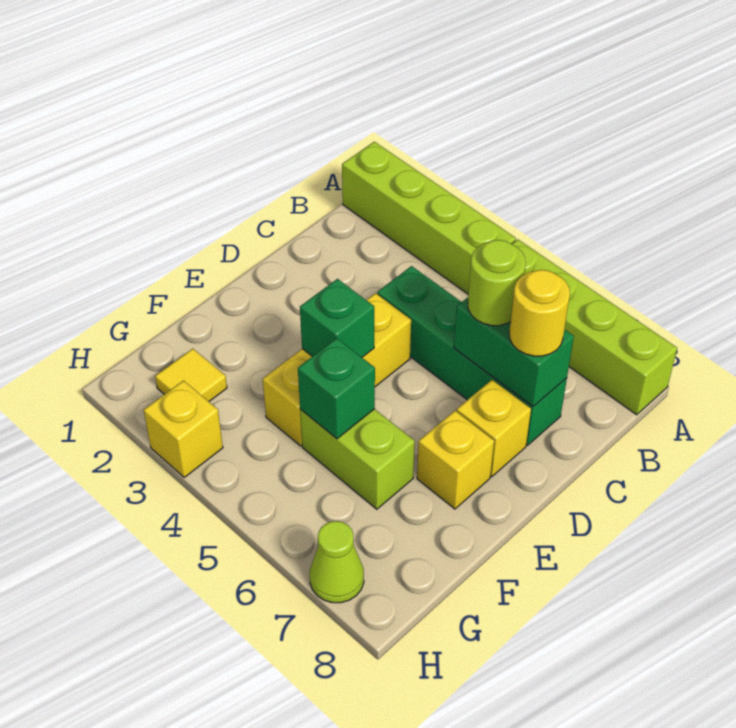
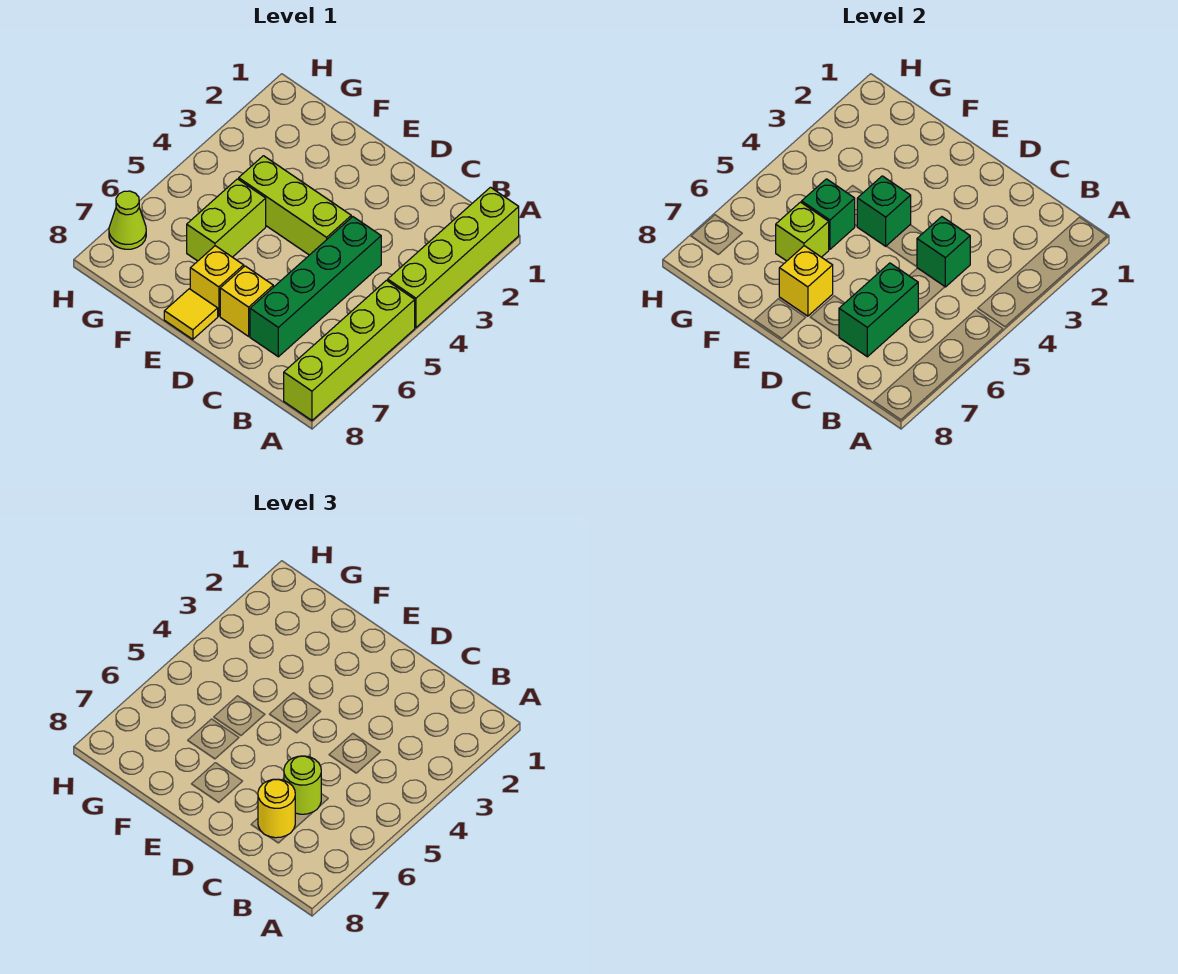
none -> green brick C4 level 2
yellow brick D4:F4 level 1 -> lime brick D4:F4 level 1
none -> lime brick F6 level 2
yellow tile G2 level 1 -> yellow tile E8 level 1
yellow brick H3 level 1 -> yellow brick E7 level 2

